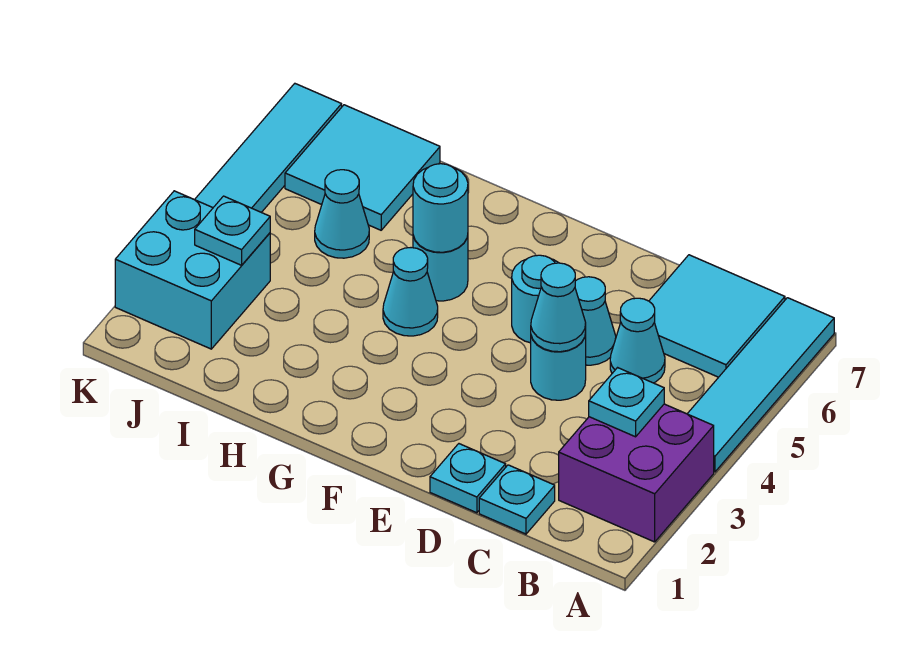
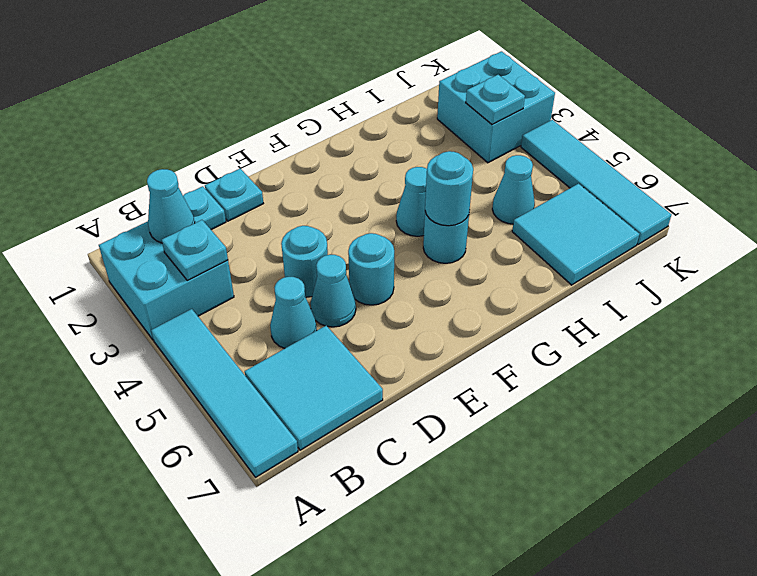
purple brick A2:B3 level 1 -> cyan brick A2:B3 level 1
cyan cone D4 level 2 -> cyan cone B2 level 2

